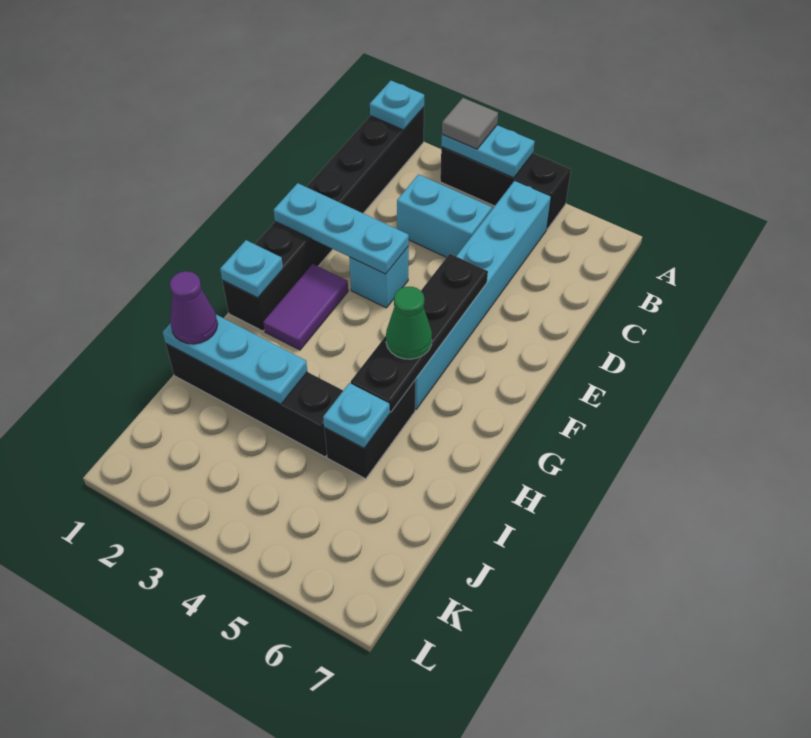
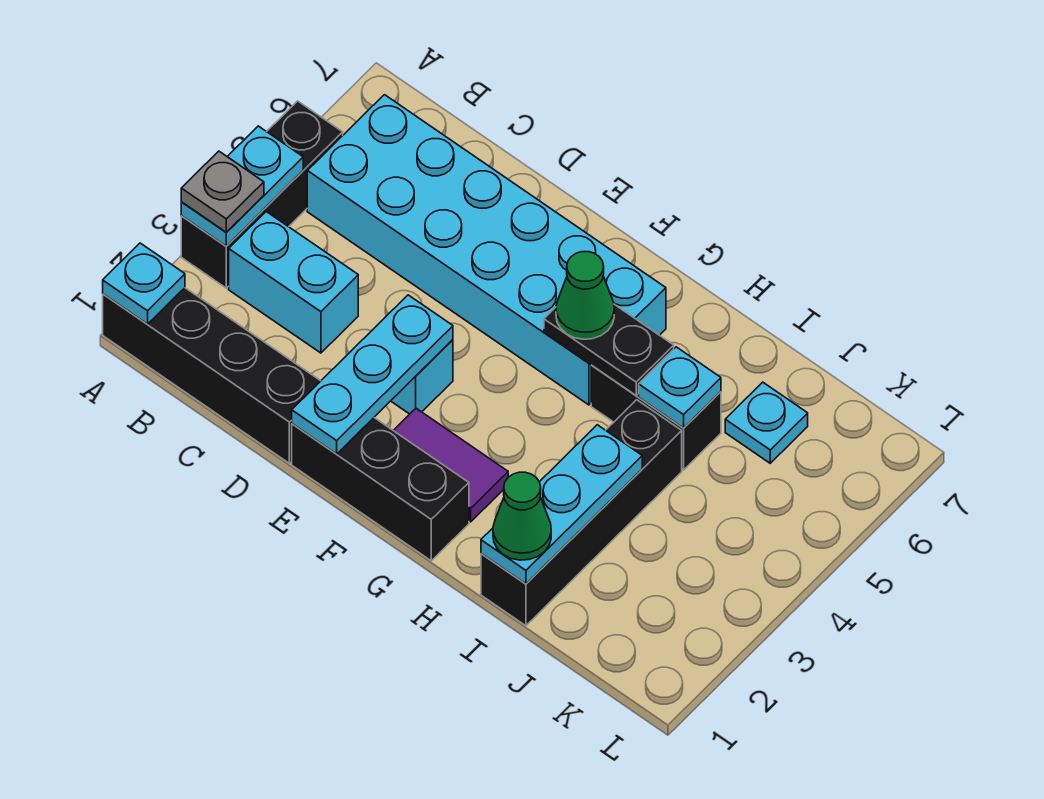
grey tile A3 level 3 -> grey plate A3 level 3
cyan brick B5:G5 level 1 -> cyan brick B5:G6 level 1
cyan brick C3:C4 level 1 -> cyan brick B3:C3 level 1
black plate E5:H5 level 2 -> black plate G5:H5 level 2
cyan plate G1 level 2 -> cyan plate J6 level 1
purple cone I1 level 3 -> green cone I1 level 3

